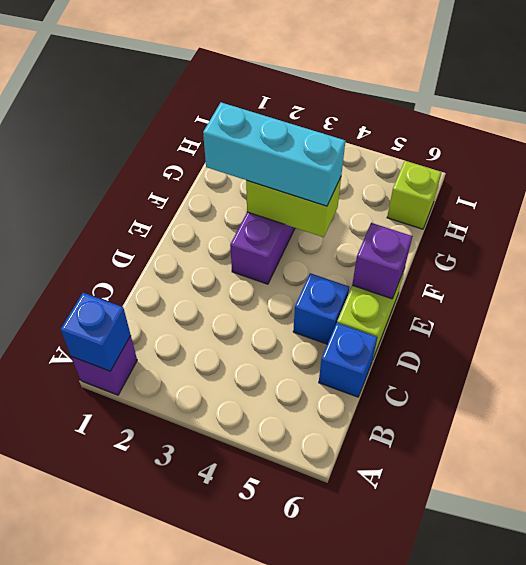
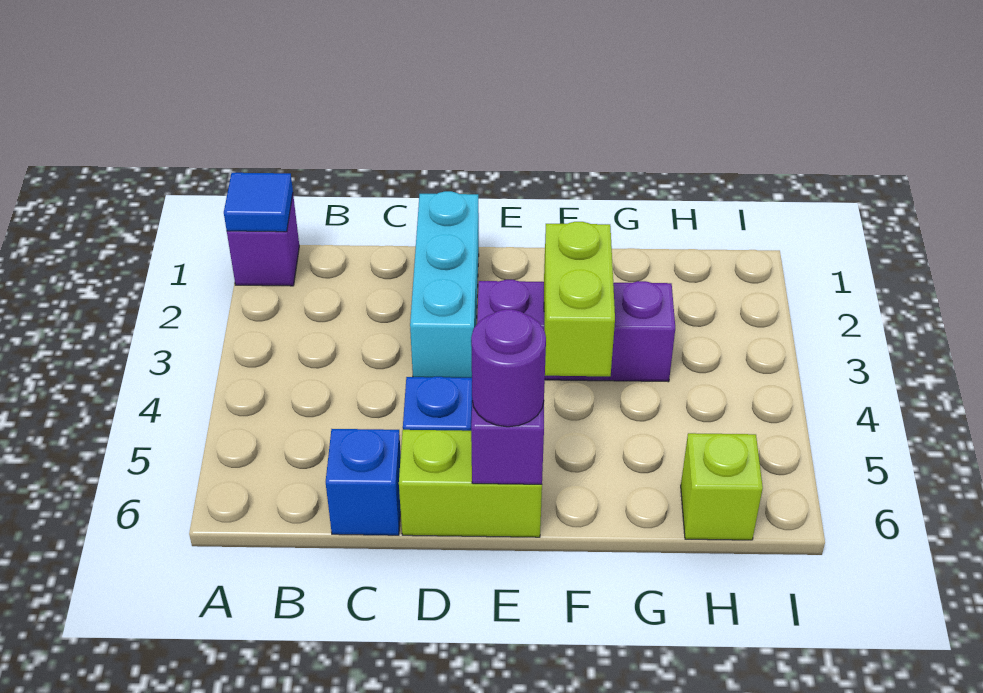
blue brick A1 level 2 -> blue tile A1 level 2
none -> purple round brick E6 level 3
cyan brick F2:F4 level 3 -> cyan brick D1:D3 level 1

